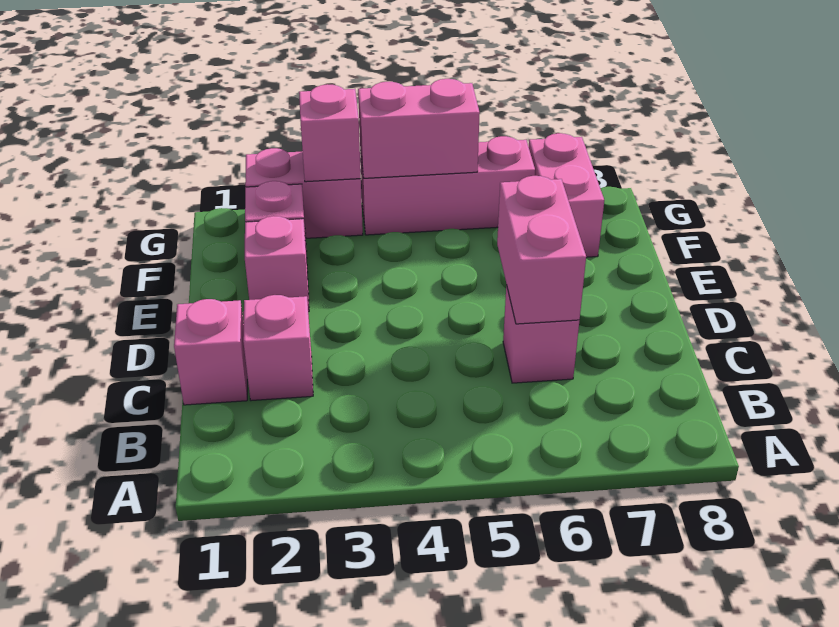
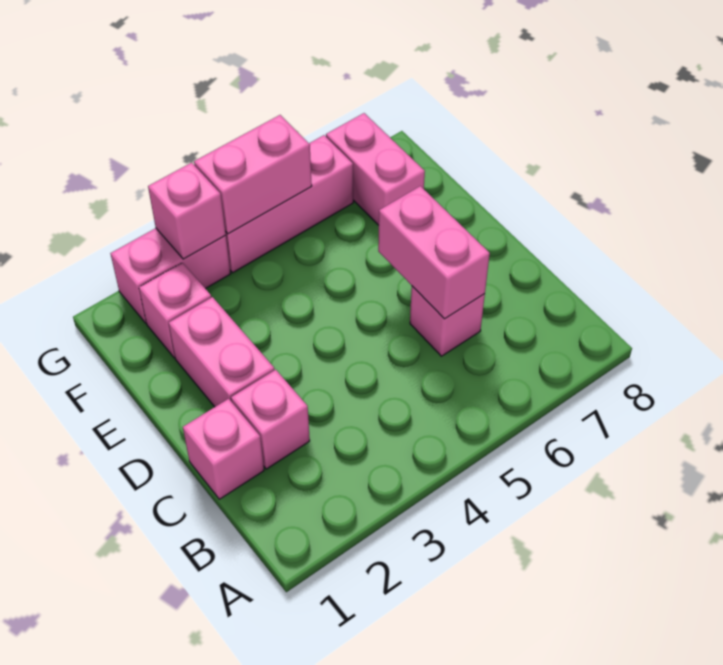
pink brick E2 level 1 -> pink brick D2:E2 level 1

